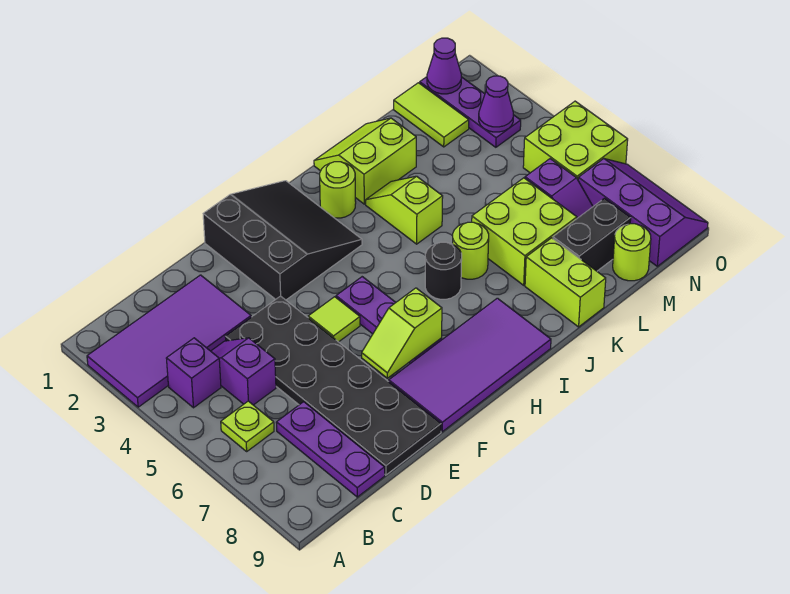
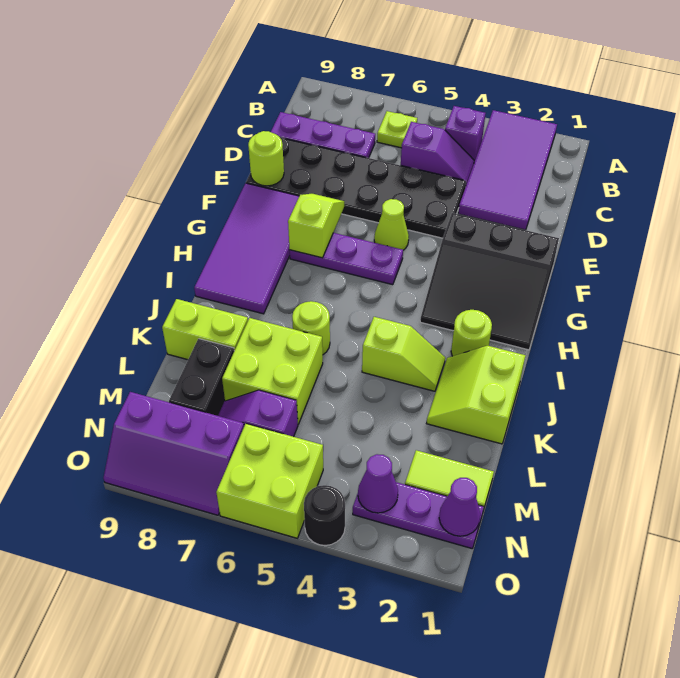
lime tile F5 level 1 -> lime cone F5 level 1
black round brick I6 level 1 -> black round brick O4 level 1
lime slope J1:K2 level 1 top 2 -> lime slope J1:K2 level 1 top 1
lime round brick M9 level 1 -> lime round brick E9 level 2

